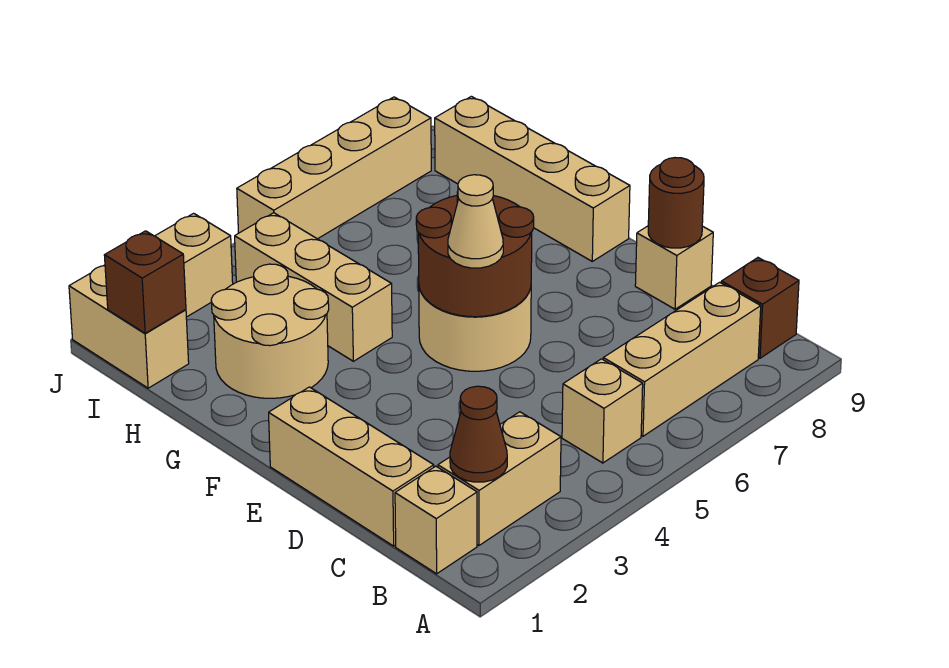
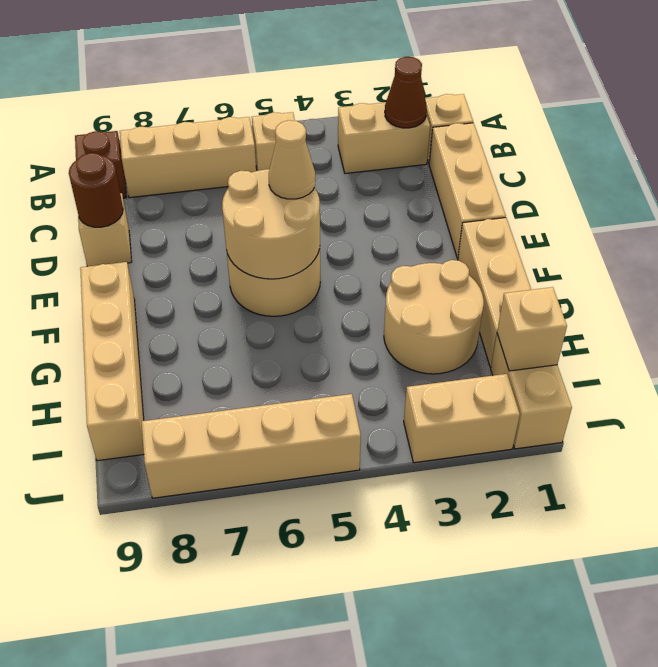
brown round brick E5:F6 level 2 -> tan round brick E5:F6 level 2
tan brick G4:I4 level 1 -> tan brick F1:H1 level 1
brown brick I1 level 2 -> tan brick I1 level 2

